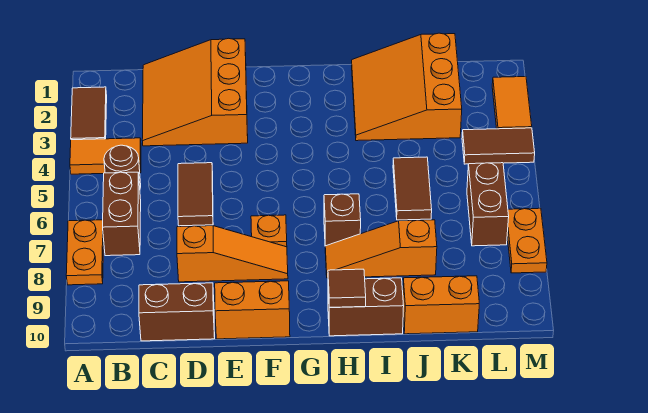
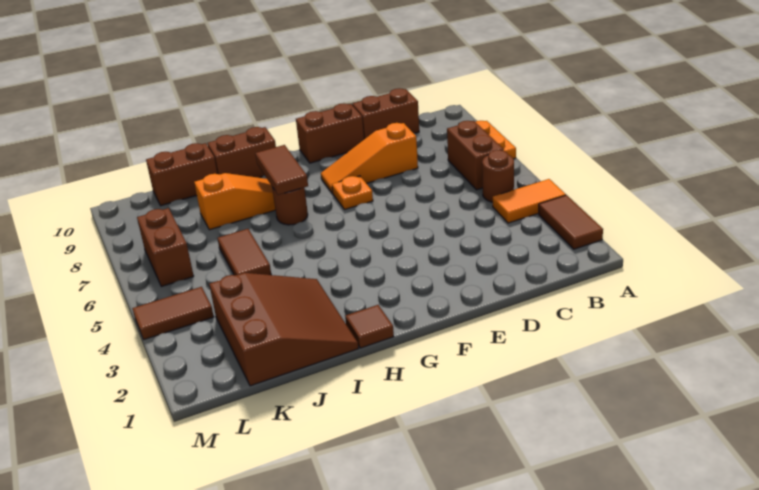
orange slope C1:E3 level 1 top E -> none
brown tile D5:D6 level 1 -> brown tile H7:H8 level 2
orange brick E10:F10 level 1 -> brown brick E10:F10 level 1
brown brick H7 level 1 -> brown round brick H7 level 1
brown tile H10 level 2 -> brown tile H1 level 1
orange slope I1:K3 level 1 top K -> brown slope I1:K3 level 1 top K
orange brick J10:K10 level 1 -> brown brick J10:K10 level 1
orange tile M2:M3 level 1 -> none
orange plate M7:M8 level 1 -> none

